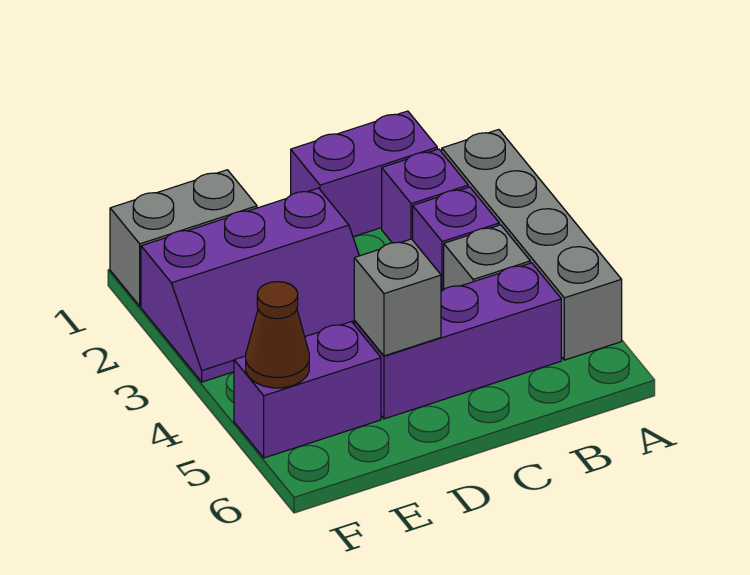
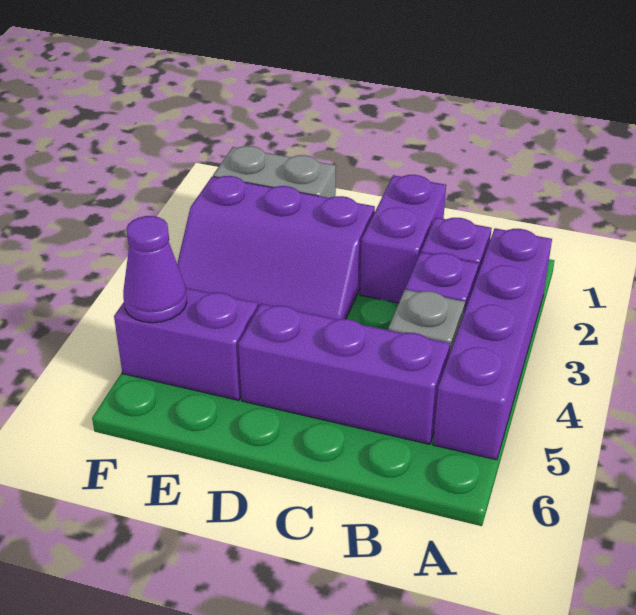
grey brick A2:A5 level 1 -> purple brick A2:A5 level 1
purple brick B1:C1 level 1 -> purple brick C1:C2 level 1
grey brick D5 level 2 -> none
brown cone F5 level 2 -> purple cone F5 level 2

